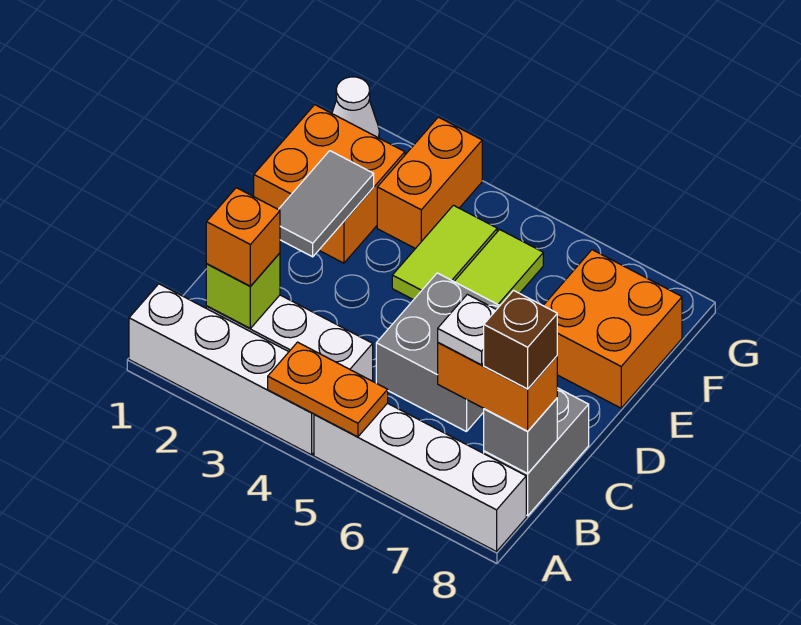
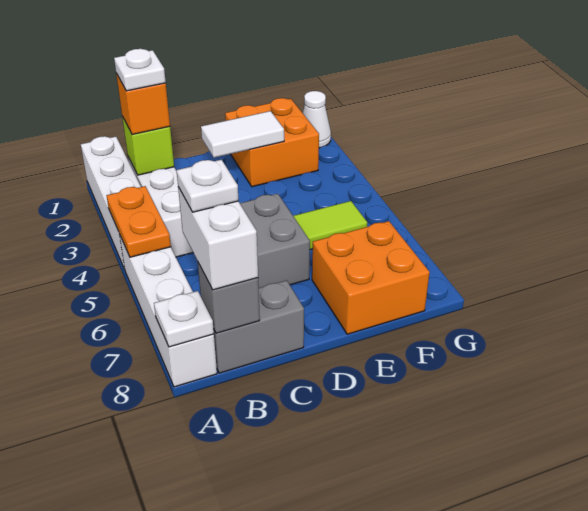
none -> white plate A8 level 2
none -> white plate B2 level 4
orange brick B7:B8 level 3 -> white brick B7:B8 level 3
brown brick B8 level 4 -> none
grey tile D2:E2 level 2 -> white tile D2:E2 level 2
lime tile E4:F4 level 1 -> none
orange brick F3:G3 level 1 -> none

